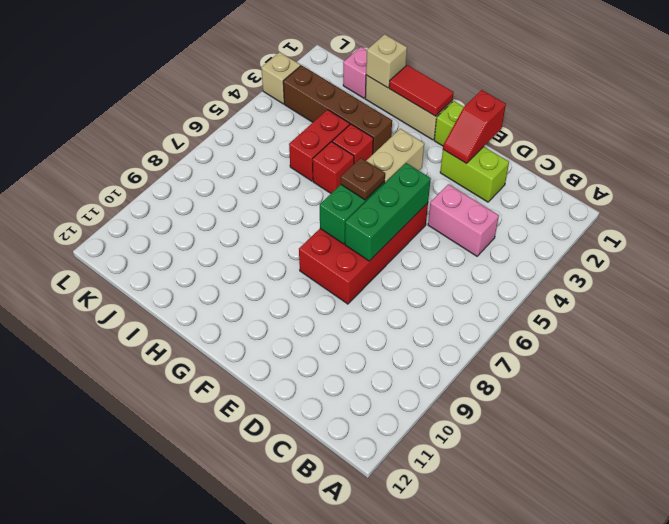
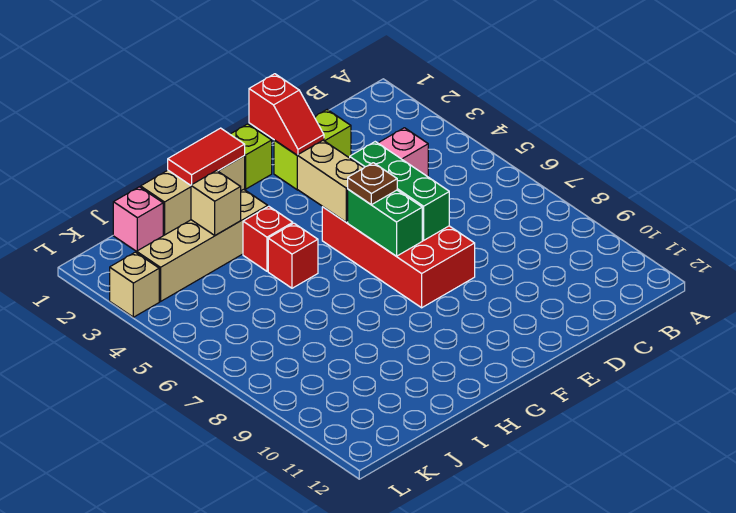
brown brick H3:K3 level 1 -> tan brick H3:K3 level 1
tan brick I1 level 2 -> tan brick I3 level 2
red brick I4:I5 level 1 -> none

